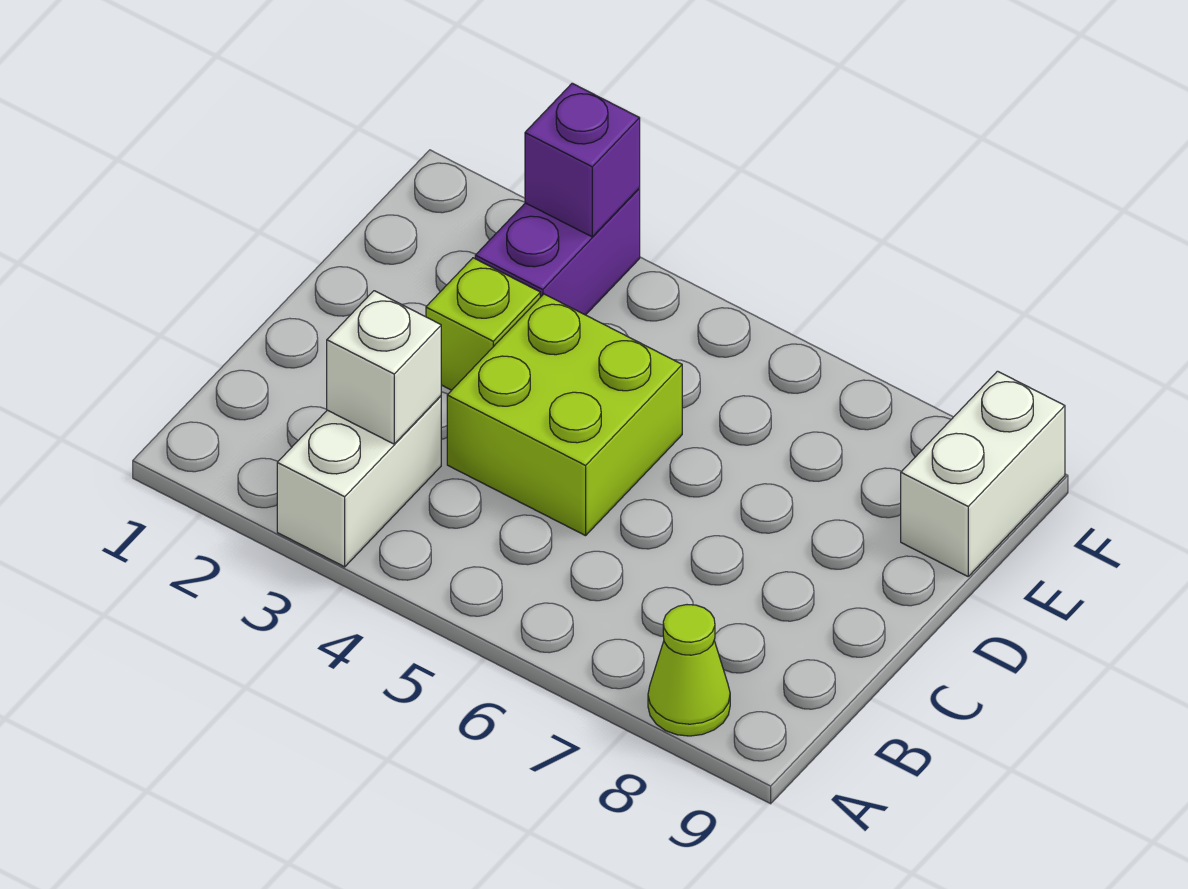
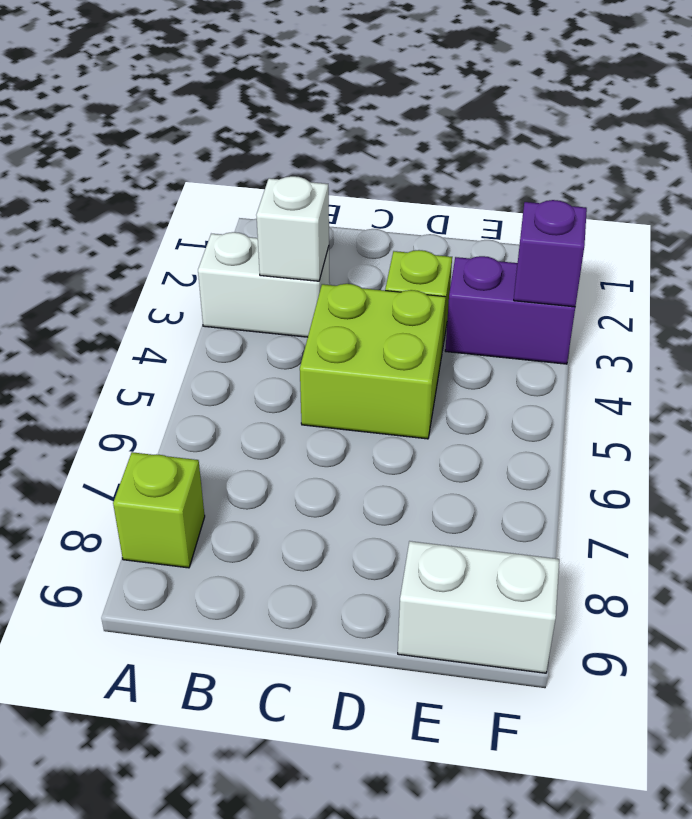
lime cone A8 level 1 -> lime brick A8 level 1

